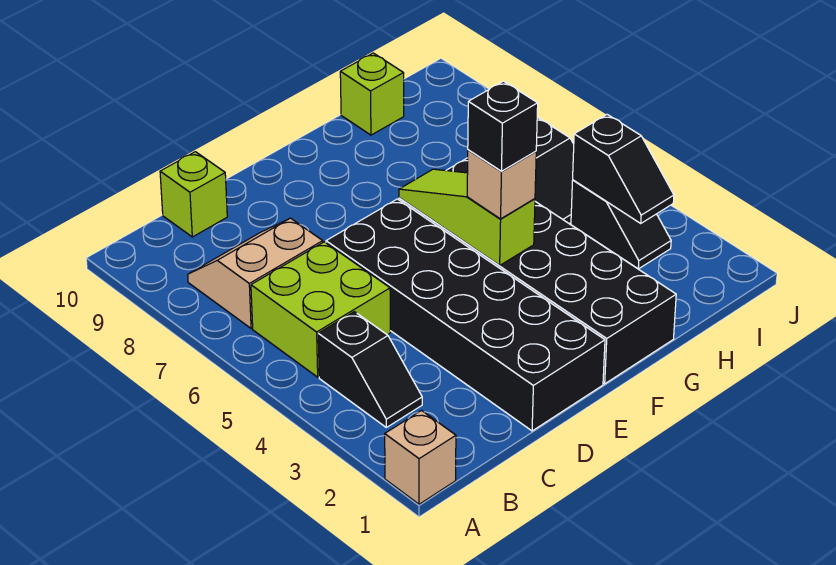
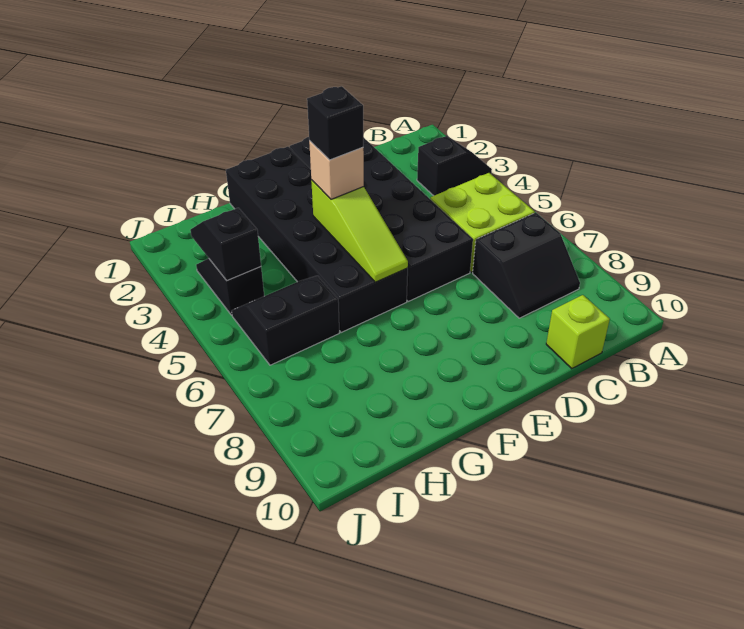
tan brick A1 level 1 -> none
black slope B3:B4 level 1 top 4 -> black slope A3:B3 level 1 top B
tan slope B7:C8 level 1 top 7 -> black slope B7:C8 level 1 top 7
lime brick H10 level 1 -> none

